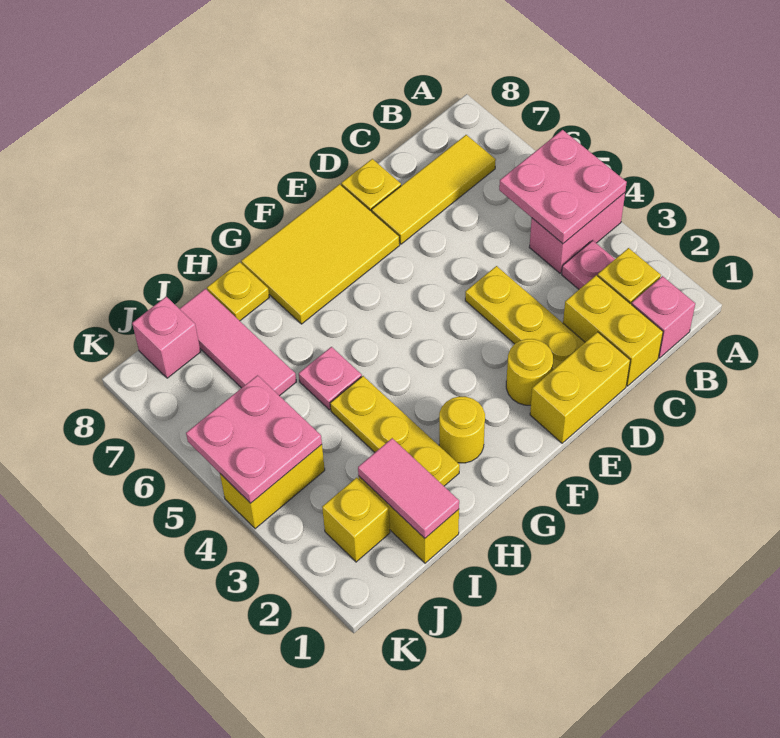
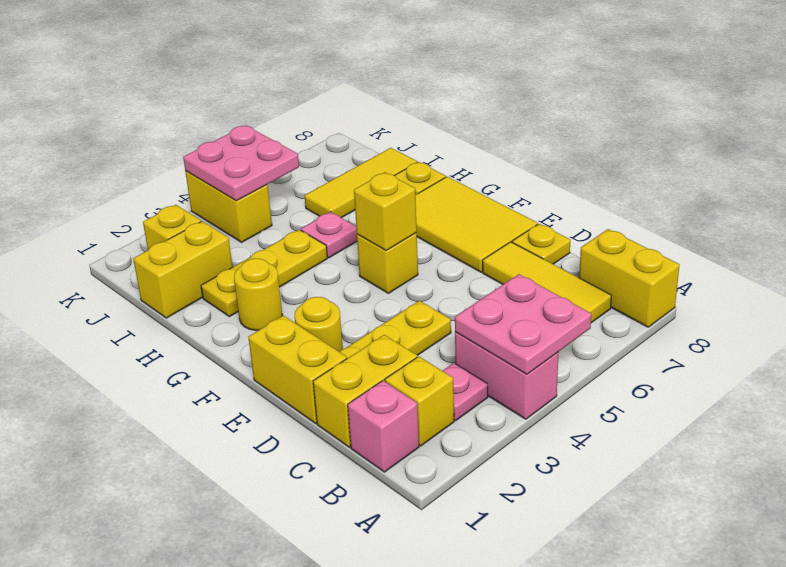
none -> yellow brick A8:B8 level 1
none -> yellow brick F5 level 1
none -> yellow brick F5 level 2
pink tile I1:I2 level 2 -> none
pink tile I6:I8 level 1 -> yellow tile I6:I8 level 1
pink brick J8 level 1 -> none

